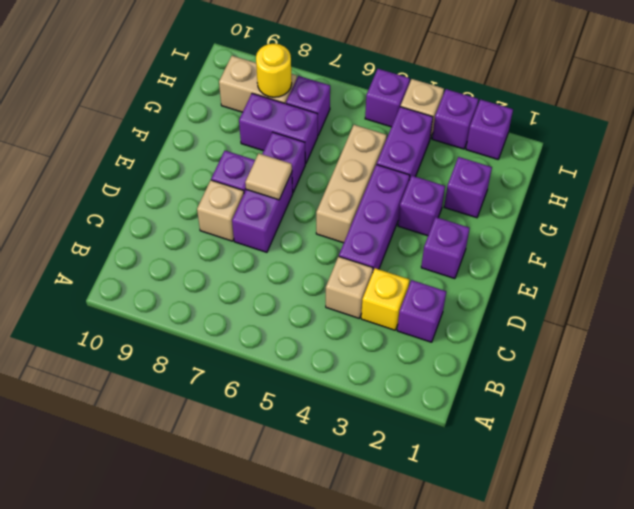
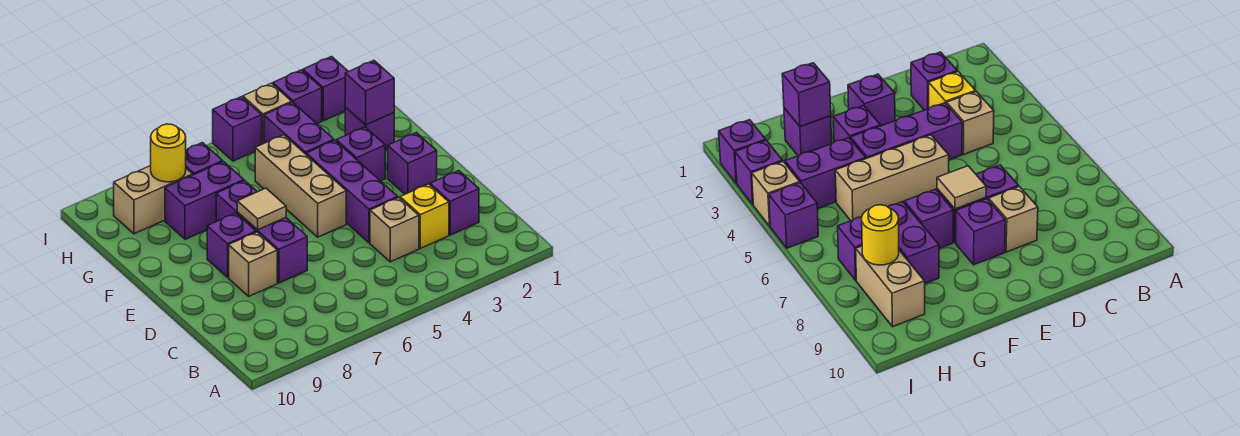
none -> purple brick G2 level 2

